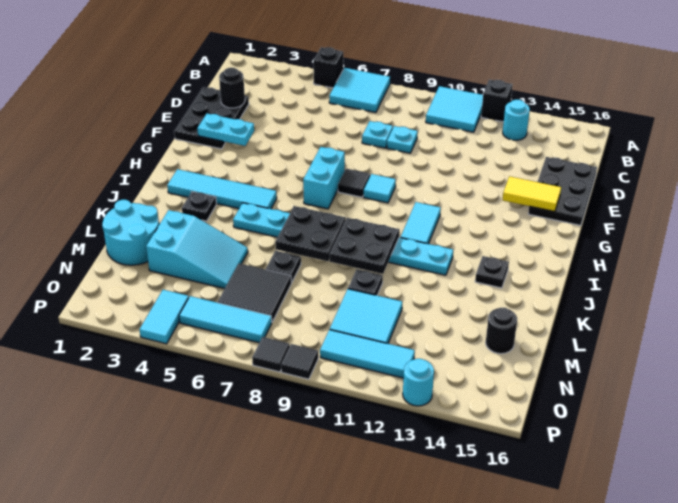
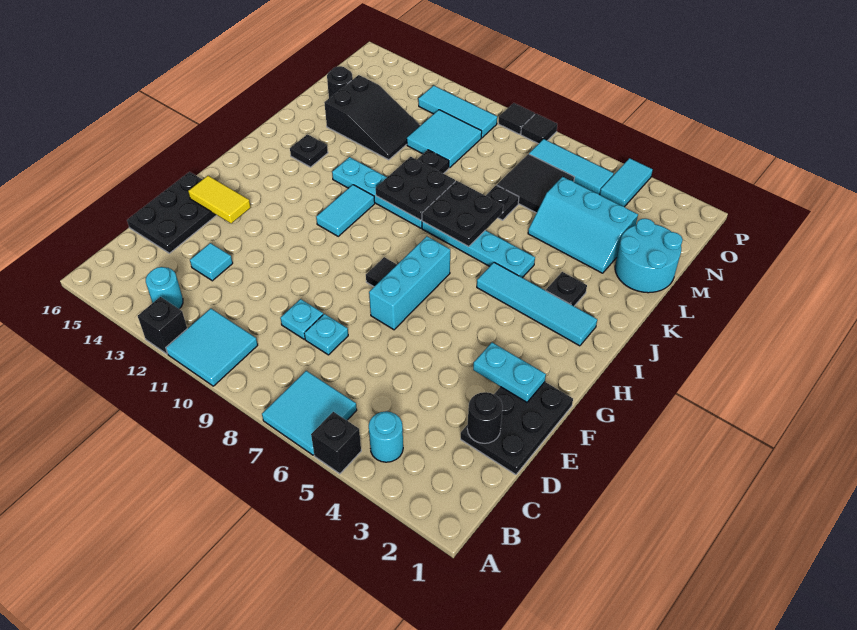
cyan brick G7:H7 level 1 -> cyan brick F7:H7 level 1
cyan tile G9 level 1 -> cyan tile D13 level 1
cyan slope L3:M5 level 1 top 3 -> cyan slope L3:M5 level 1 top M
none -> black slope L12:M14 level 1 top 14
cyan round brick P13 level 1 -> cyan round brick B4 level 1

